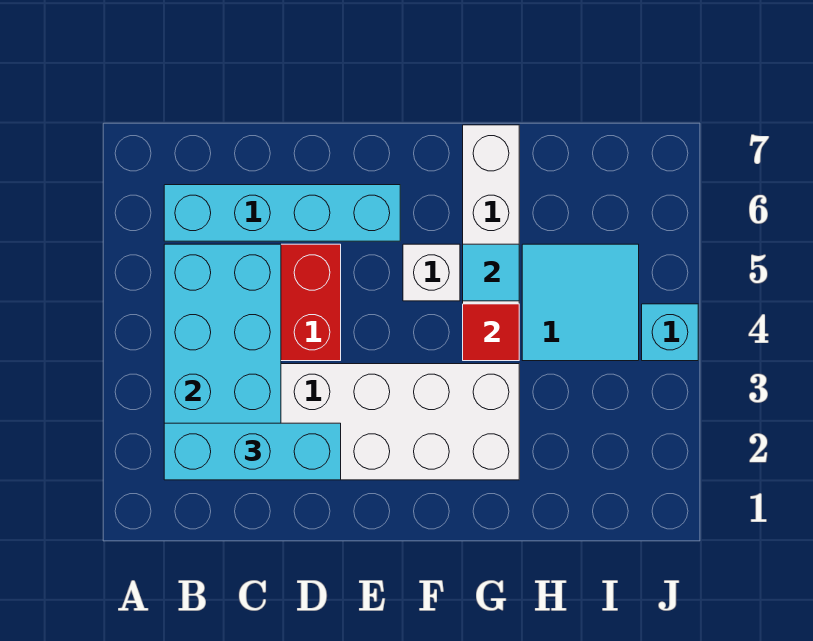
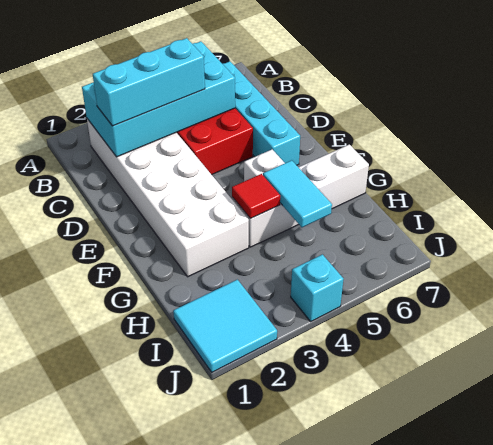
cyan brick B2:D2 level 3 -> cyan brick C2:C4 level 3
cyan tile G5 level 2 -> cyan tile G5:H5 level 2
cyan tile H4:I5 level 1 -> cyan tile I1:J2 level 1

